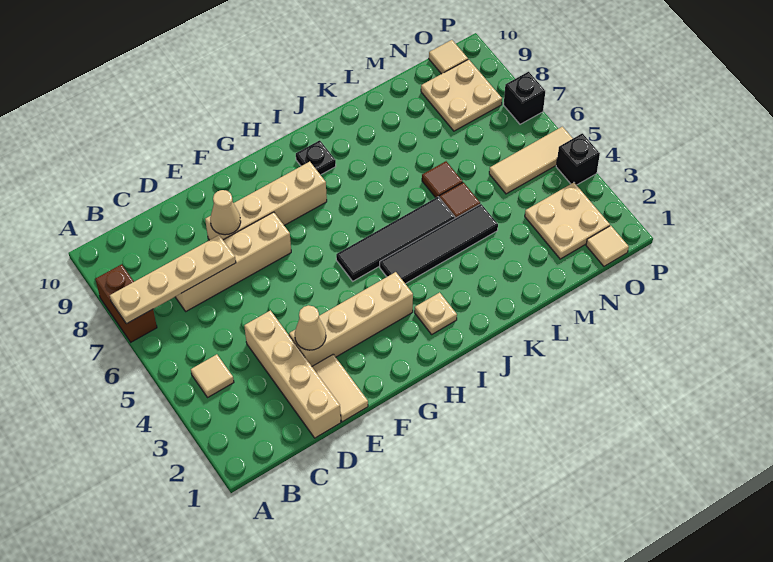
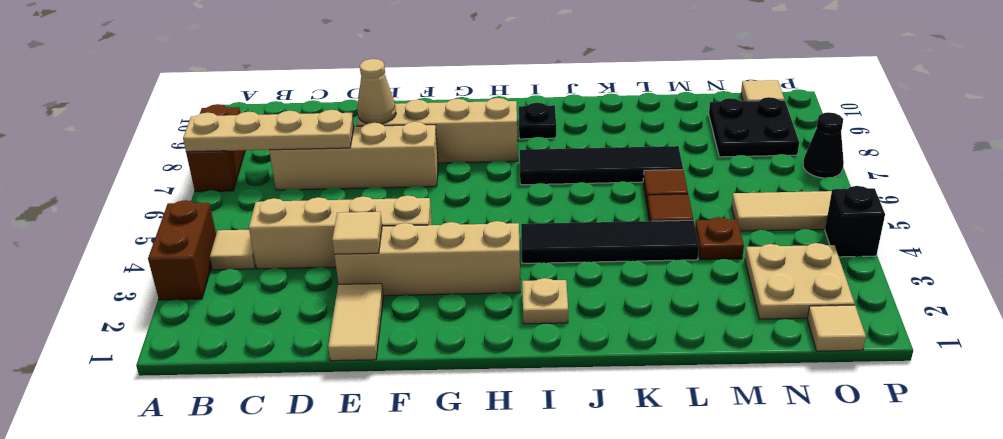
none -> brown brick A3:A4 level 1
tan brick D1:D4 level 1 -> tan brick C4:F4 level 1
tan cone E3 level 2 -> tan tile E3 level 2
black tile H5:K5 level 1 -> black tile I7:L7 level 1
none -> brown plate M4 level 1
tan plate N8:O9 level 1 -> black plate N8:O9 level 1
black brick P7 level 1 -> black cone P7 level 1

